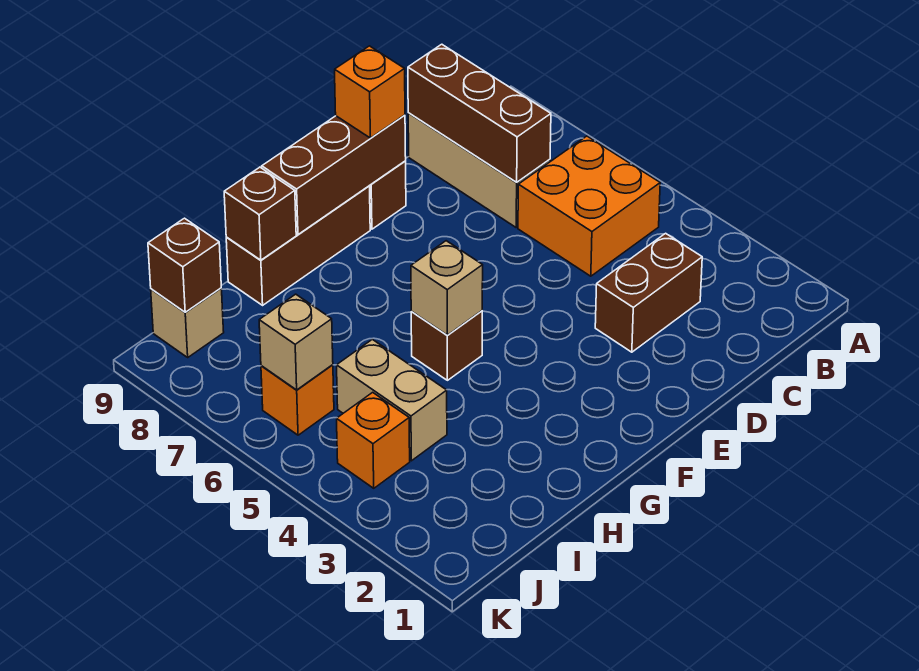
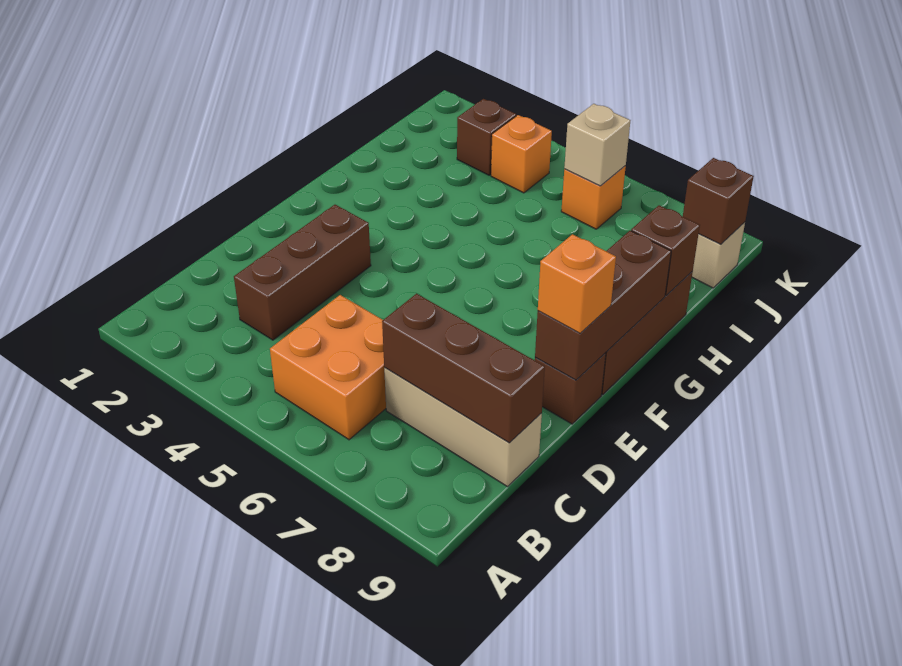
brown brick C3:D3 level 1 -> brown brick C3:E3 level 1
brown brick G5 level 1 -> brown brick J3 level 1
tan brick G5 level 2 -> none
tan brick I4:I5 level 1 -> none

